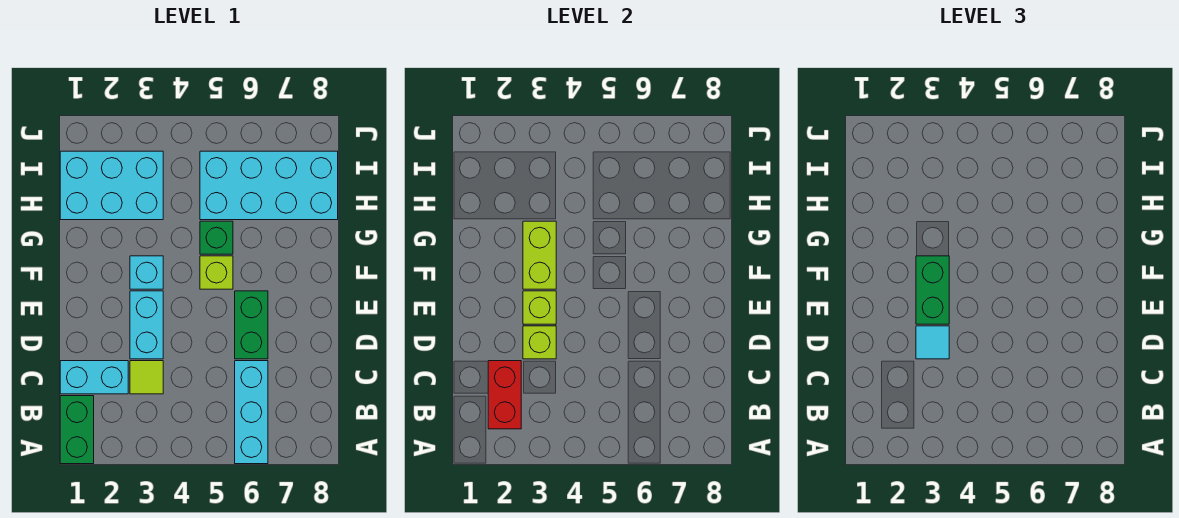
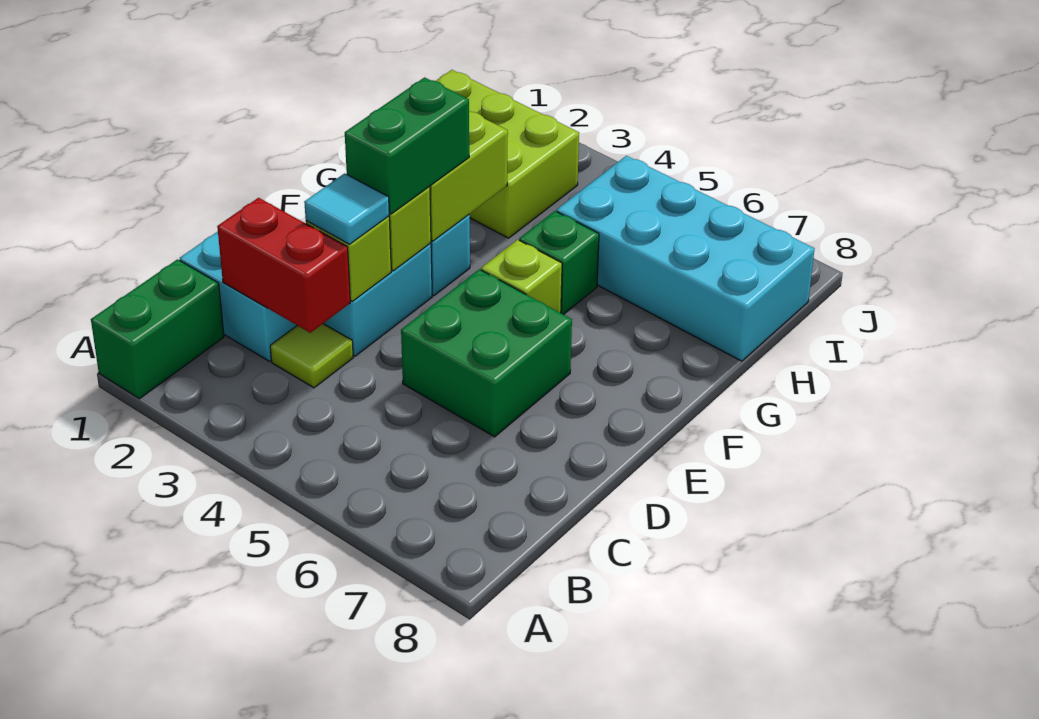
cyan brick A6:C6 level 1 -> none
red brick B2:C2 level 2 -> red brick C2:C3 level 2
green brick D6:E6 level 1 -> green brick D5:E6 level 1
cyan brick H1:I3 level 1 -> lime brick H1:I3 level 1

